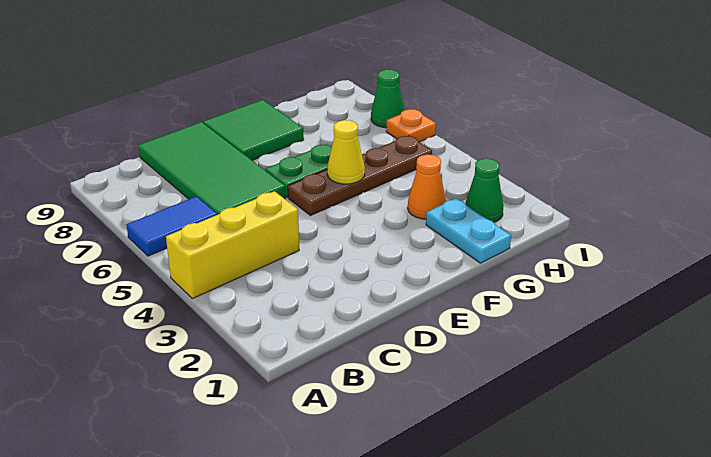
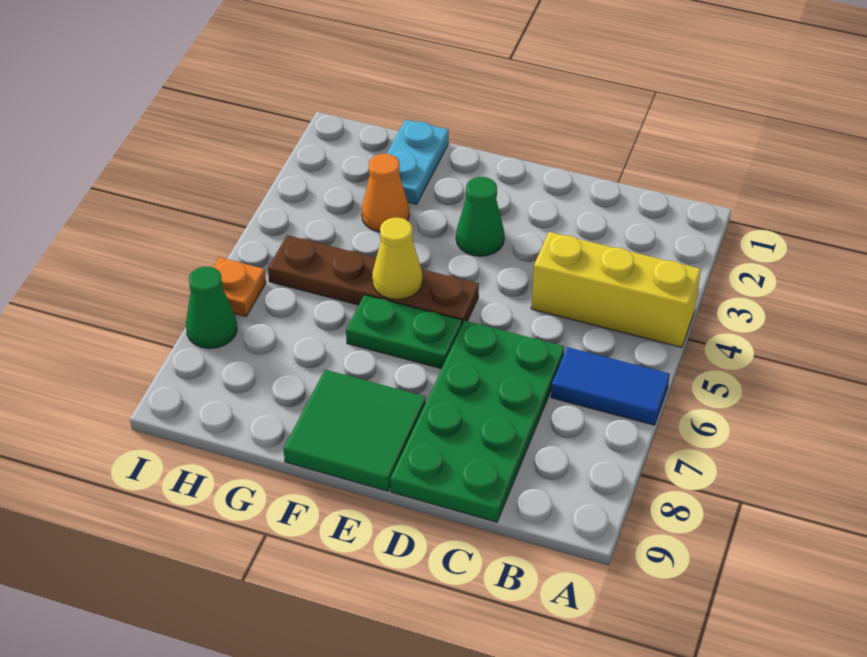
green tile C6:D9 level 1 -> green plate C6:D9 level 1
green cone H2 level 1 -> green cone E3 level 1

